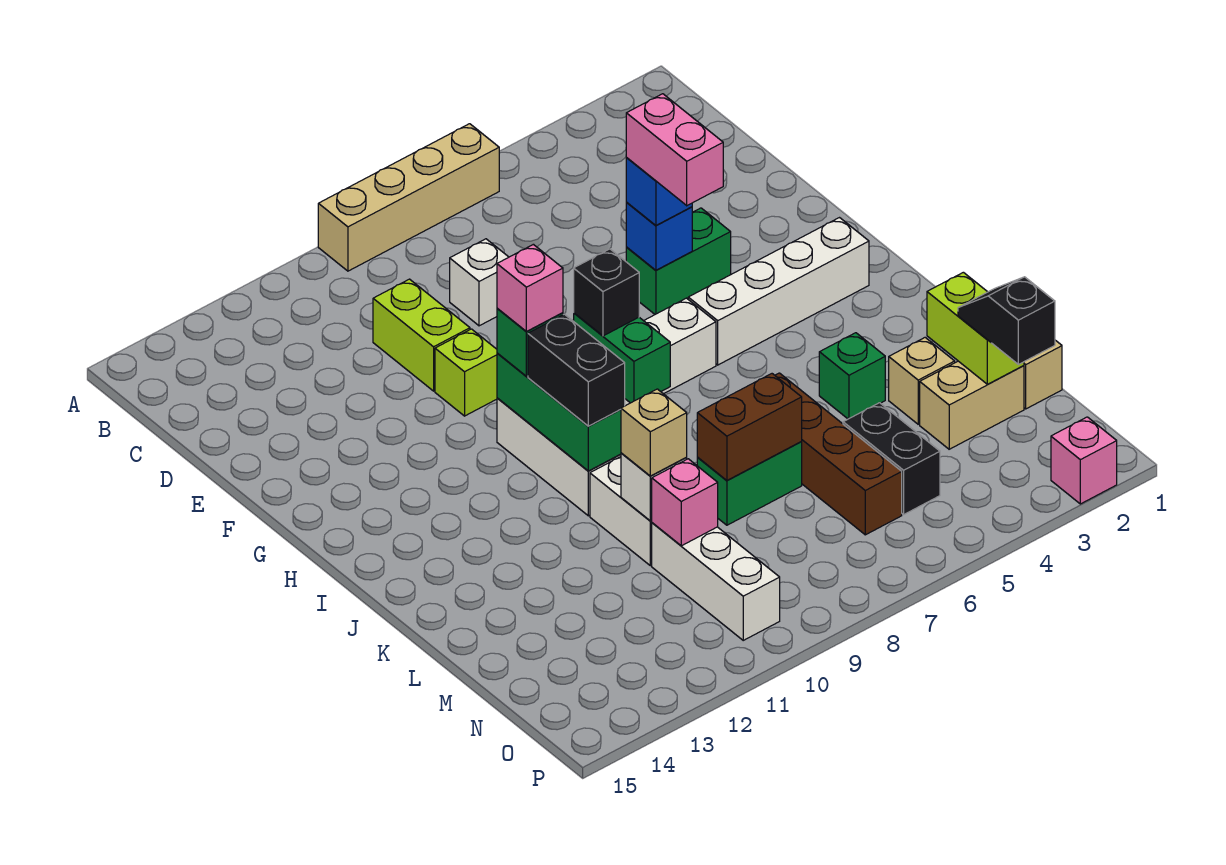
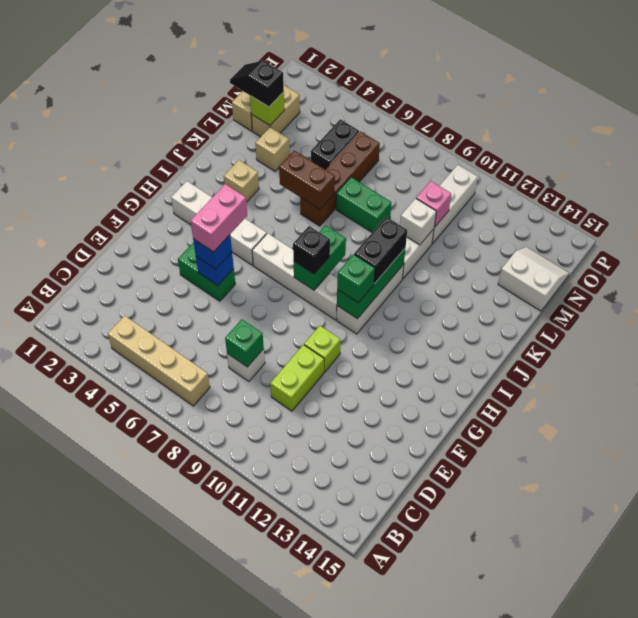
tan brick A6:A9 level 1 -> tan brick B4:B7 level 1
pink brick H10 level 4 -> none
green brick K4 level 1 -> green brick D8 level 2
lime brick L2:M2 level 2 -> lime brick M2 level 2
brown brick L7:L8 level 2 -> brown brick K5:K6 level 2
tan brick L10 level 3 -> tan brick J3 level 1
tan brick M2:M3 level 1 -> tan brick M2:N2 level 1
black slope M2:N2 level 3 top N -> black slope M1:M2 level 3 top 2
none -> white slope M14:N15 level 1 top M
pink brick P2 level 1 -> none

